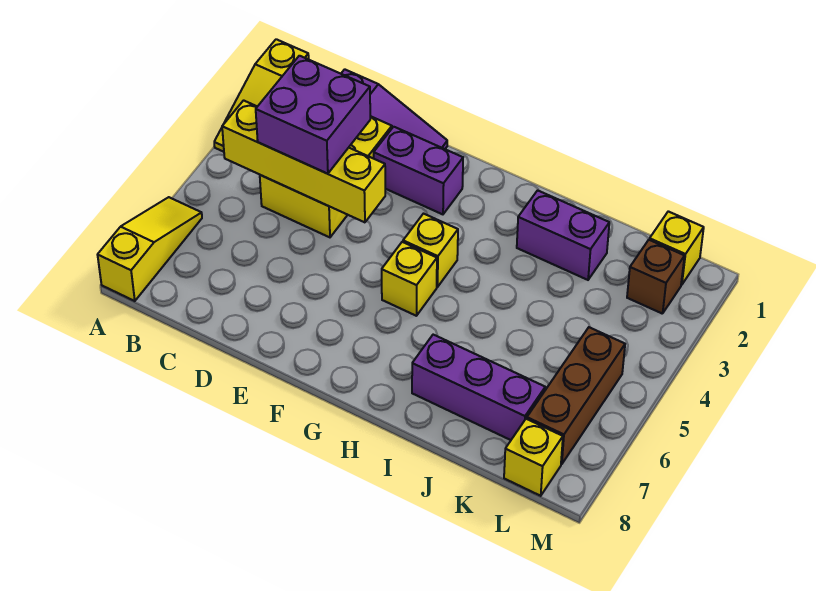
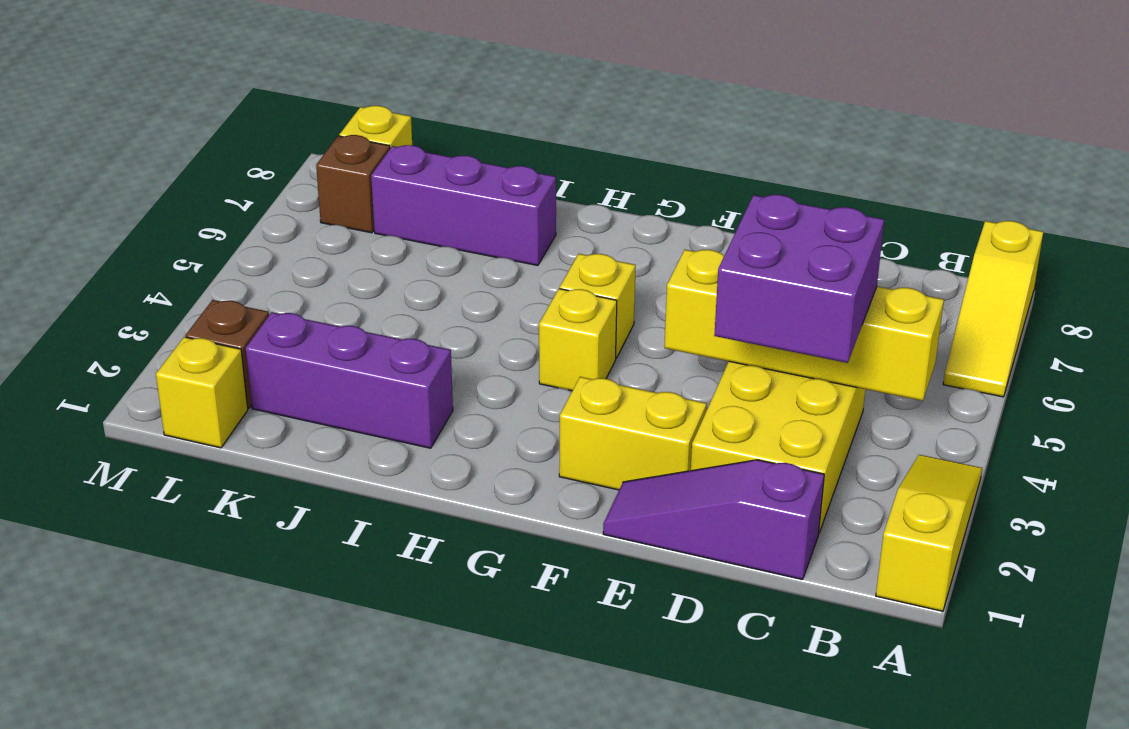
purple brick E2:F2 level 1 -> yellow brick E2:F2 level 1
purple brick I2:J2 level 1 -> purple brick I2:K2 level 1
brown brick L5:L7 level 1 -> brown brick L7 level 1

